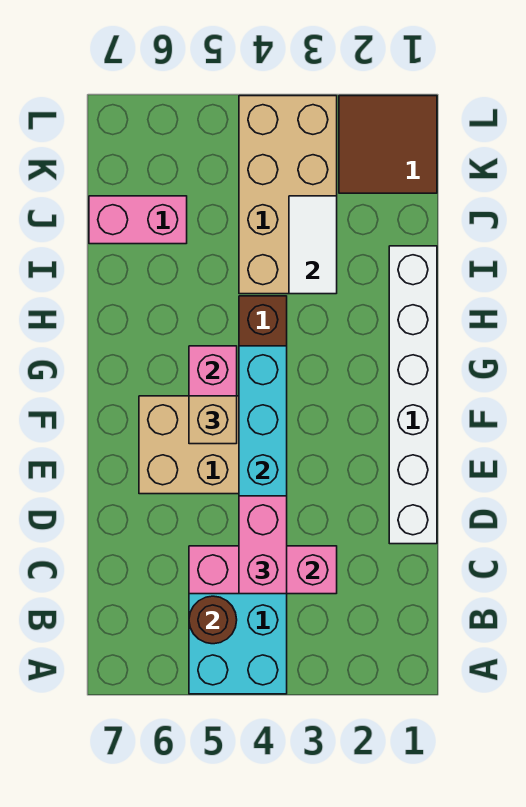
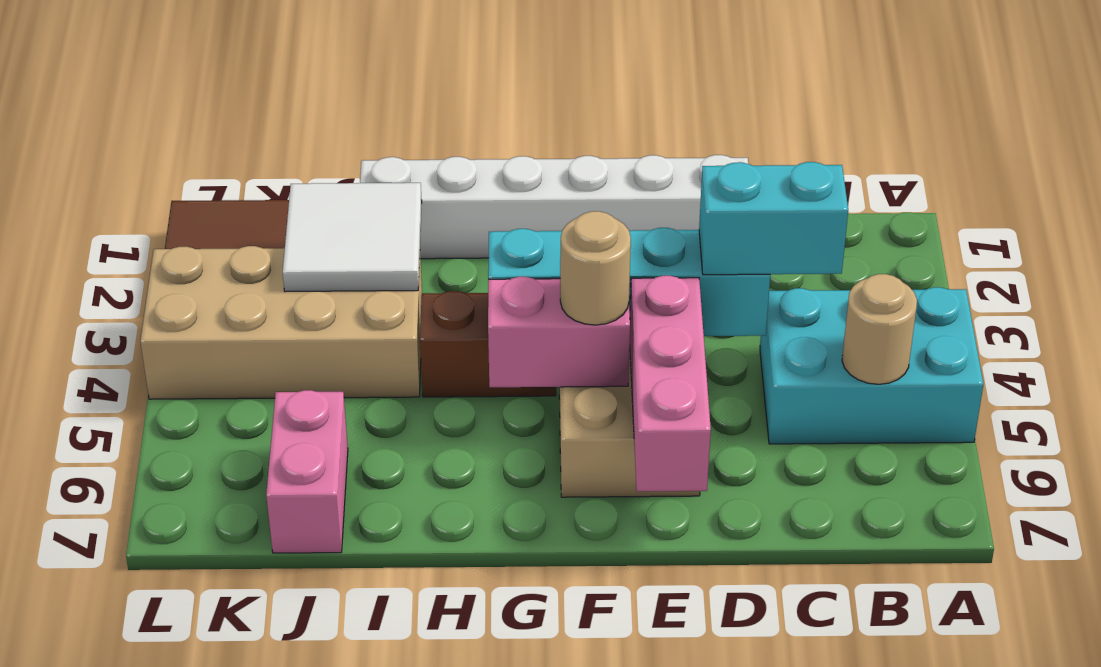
brown round brick B5 level 2 -> tan round brick B5 level 2
pink brick C3:C5 level 2 -> pink brick E5:E7 level 2
pink brick C4:D4 level 3 -> cyan brick C4:D4 level 3
tan brick F5 level 3 -> tan round brick F5 level 3
white tile I3:J3 level 2 -> white tile I2:J3 level 2

